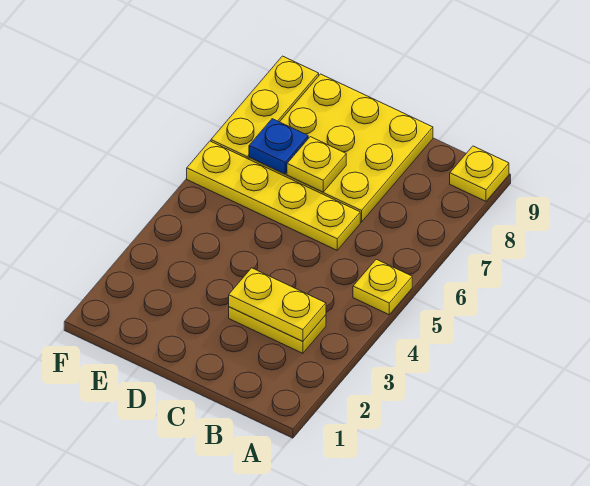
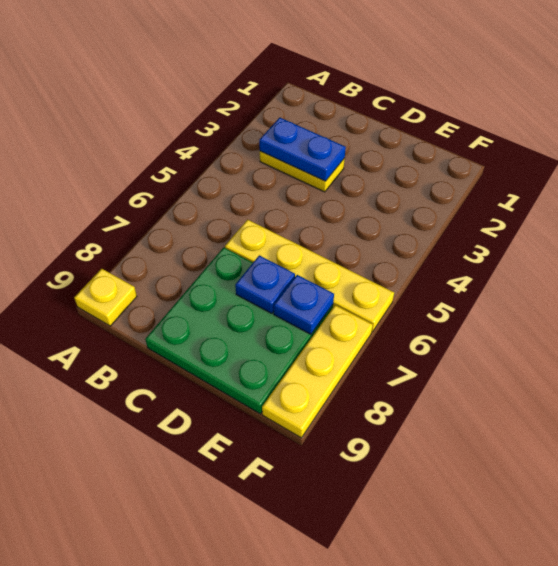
yellow plate A5 level 1 -> none
yellow plate B3:C3 level 2 -> blue plate B3:C3 level 2
yellow plate C7:E9 level 1 -> green plate C7:E9 level 1
yellow plate D7 level 2 -> blue plate D7 level 2

